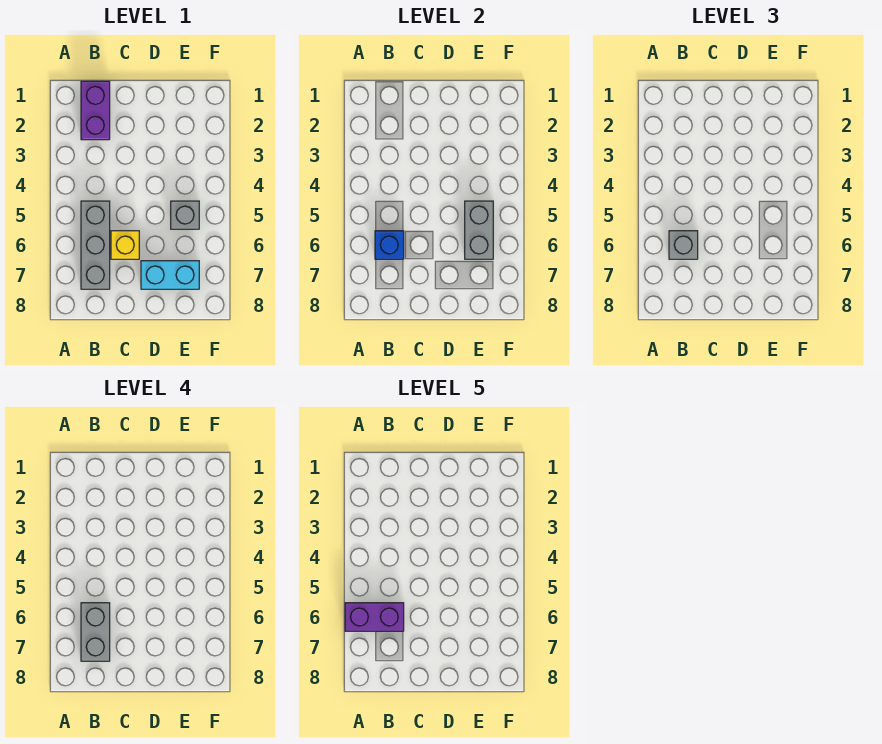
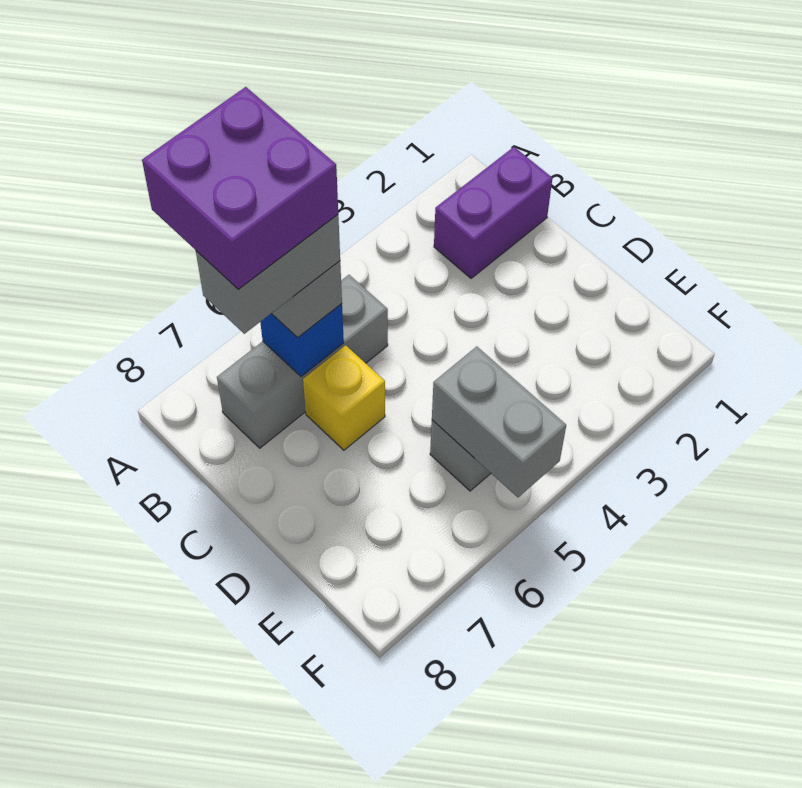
purple brick A6:B6 level 5 -> purple brick A6:B7 level 5
cyan brick D7:E7 level 1 -> none
grey brick E5:E6 level 2 -> grey brick E5:F5 level 2

